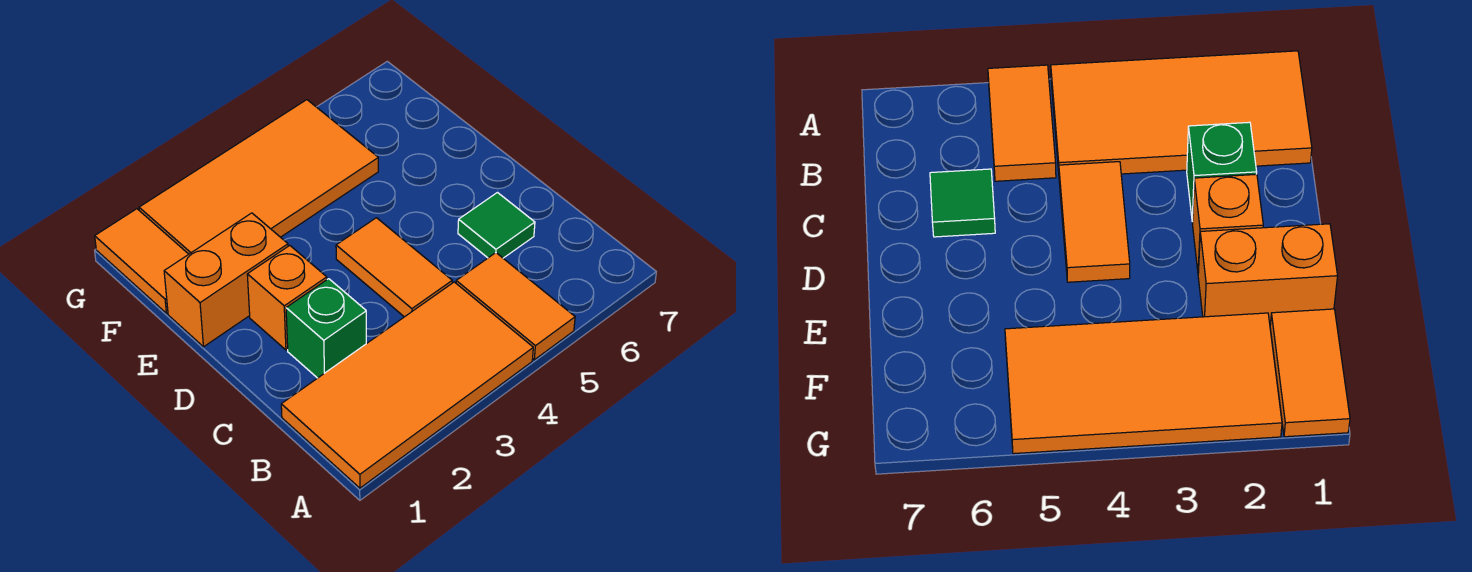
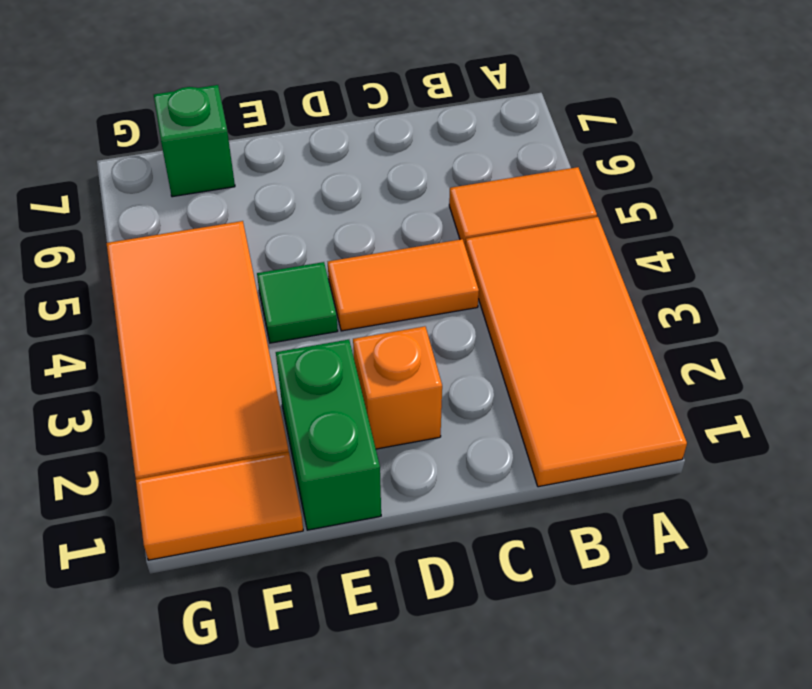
green brick C2 level 1 -> green brick F7 level 1
green tile C6 level 1 -> green tile E4 level 1
orange brick E1:E2 level 1 -> green brick E1:E2 level 1

